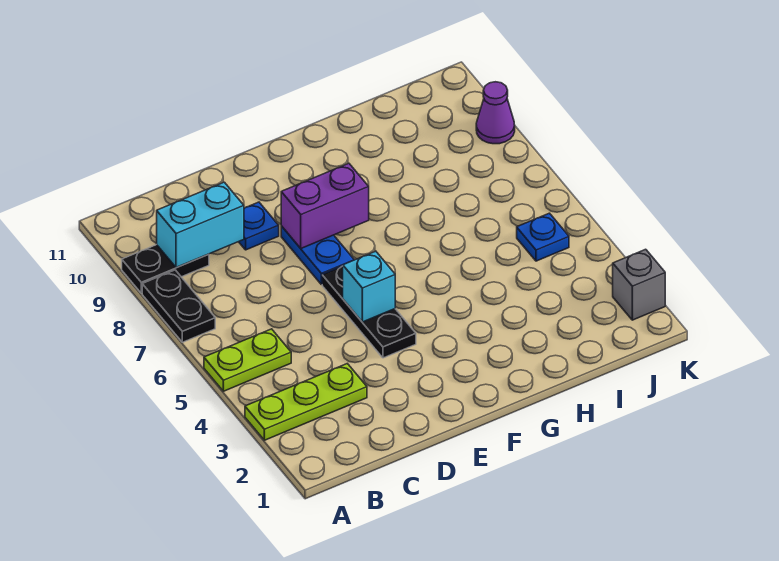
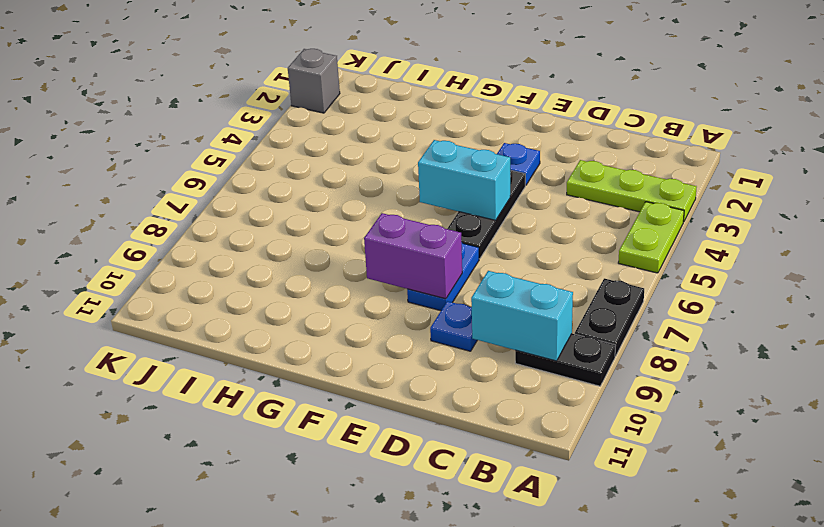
lime plate A5:B5 level 1 -> lime plate A4:A5 level 1
cyan brick E5 level 2 -> cyan brick E5:F5 level 2
blue plate J5 level 1 -> blue plate E3 level 1
purple cone K9 level 1 -> none

